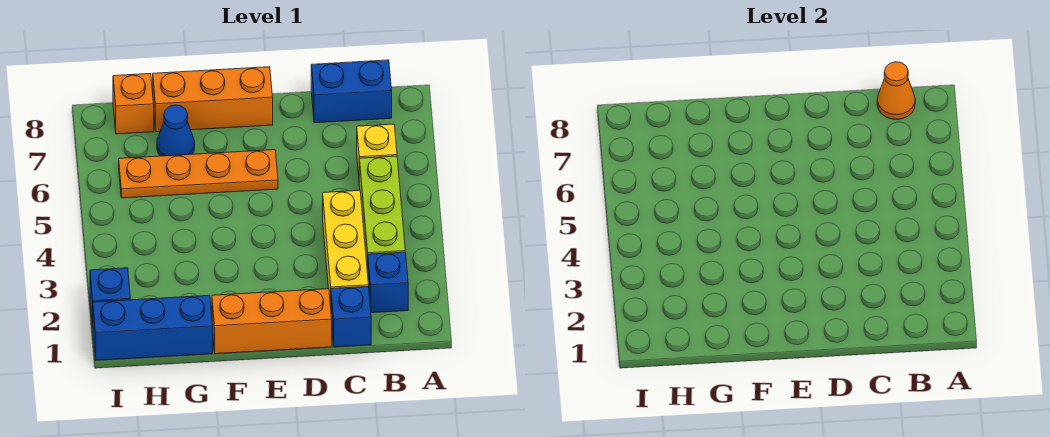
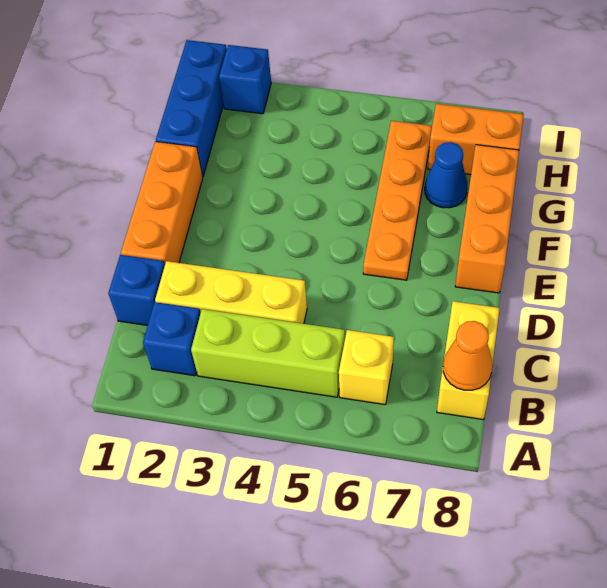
blue brick B8:C8 level 1 -> yellow brick B8:C8 level 1
orange brick H8 level 1 -> orange brick H7:H8 level 1

